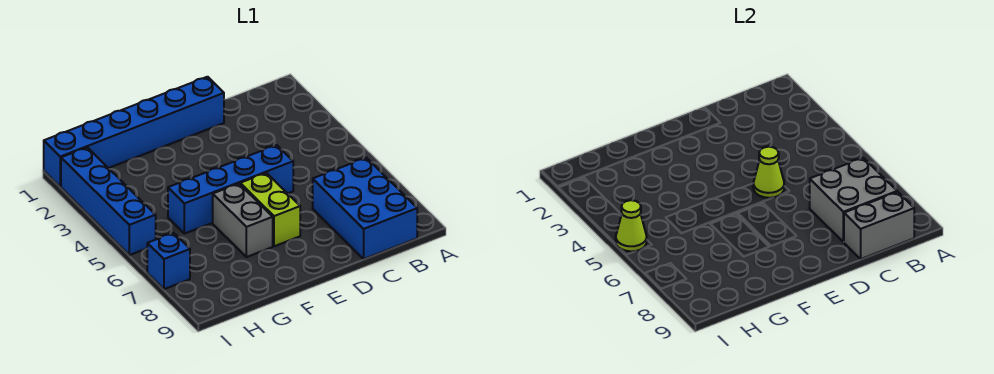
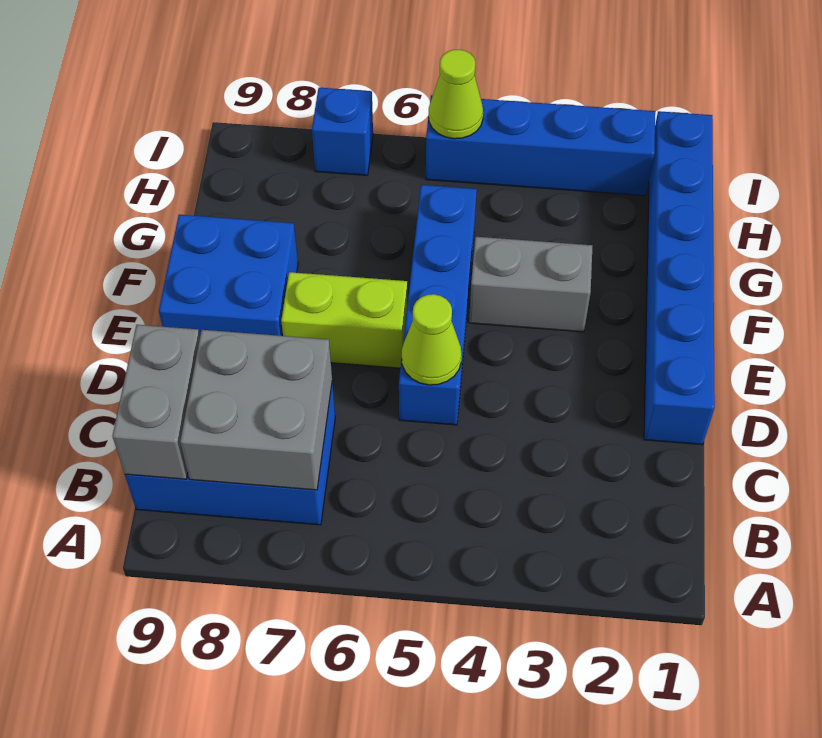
none -> blue brick E8:F9 level 1
grey brick F6:F7 level 1 -> grey brick F3:F4 level 1

